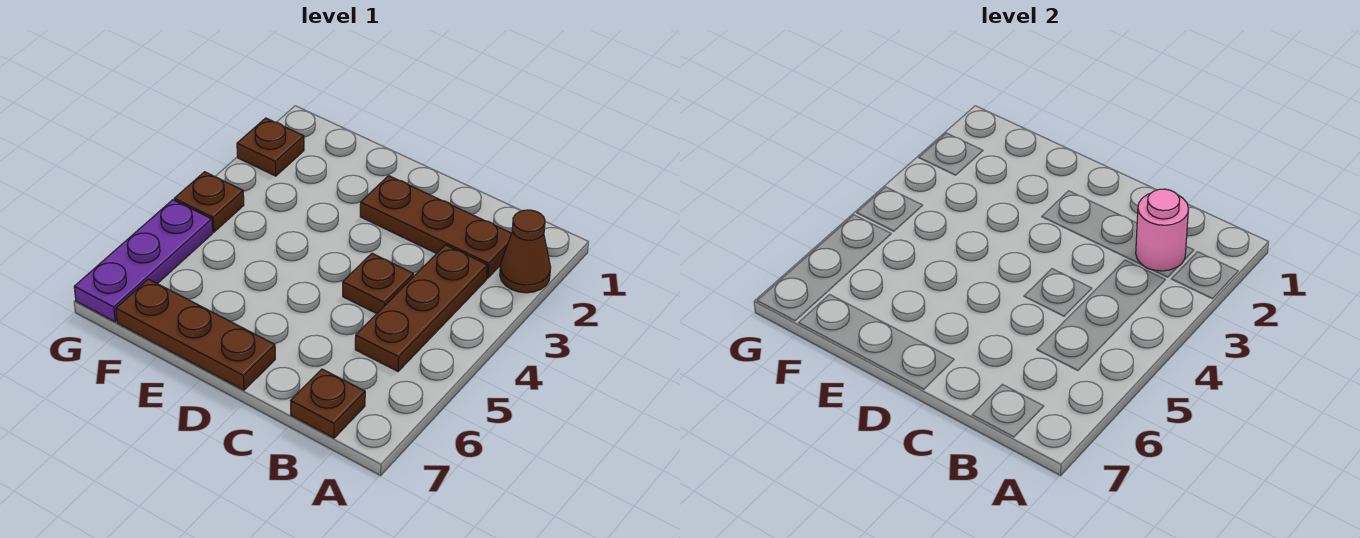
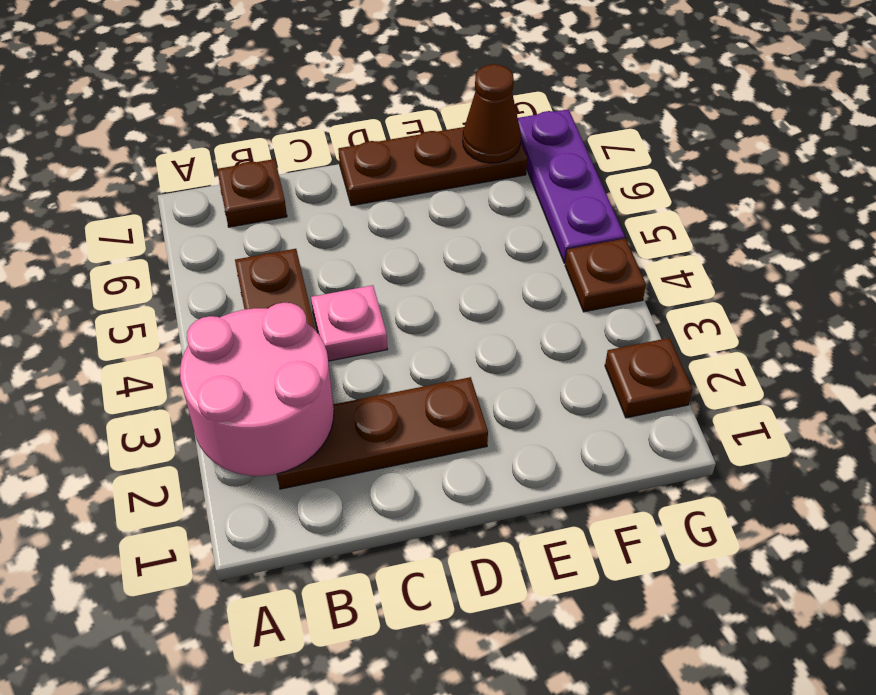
brown cone A2 level 1 -> brown cone F7 level 2
pink round brick B2 level 2 -> pink round brick A2:B3 level 2
brown plate C4 level 1 -> pink plate C4 level 1

